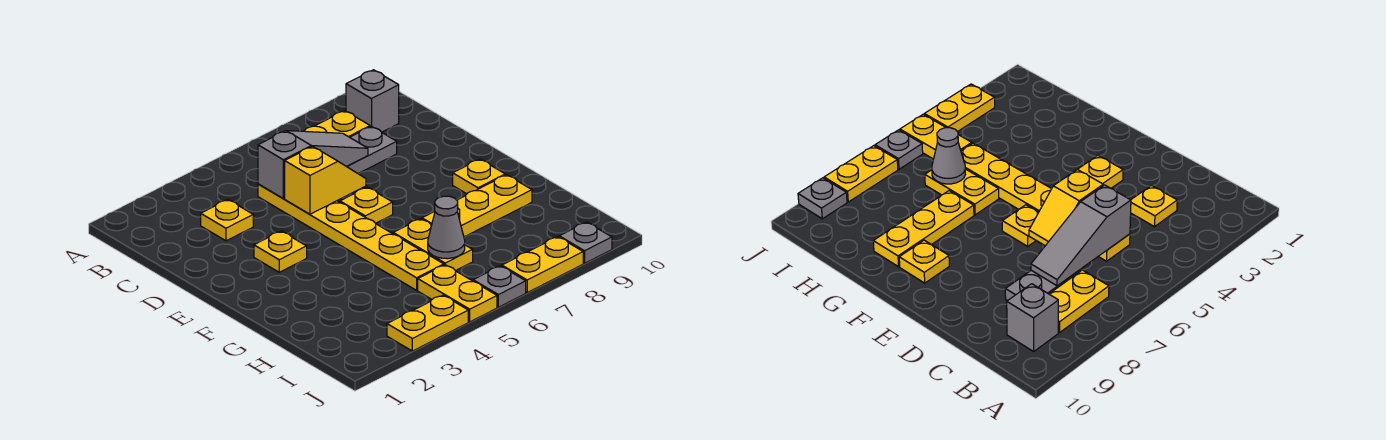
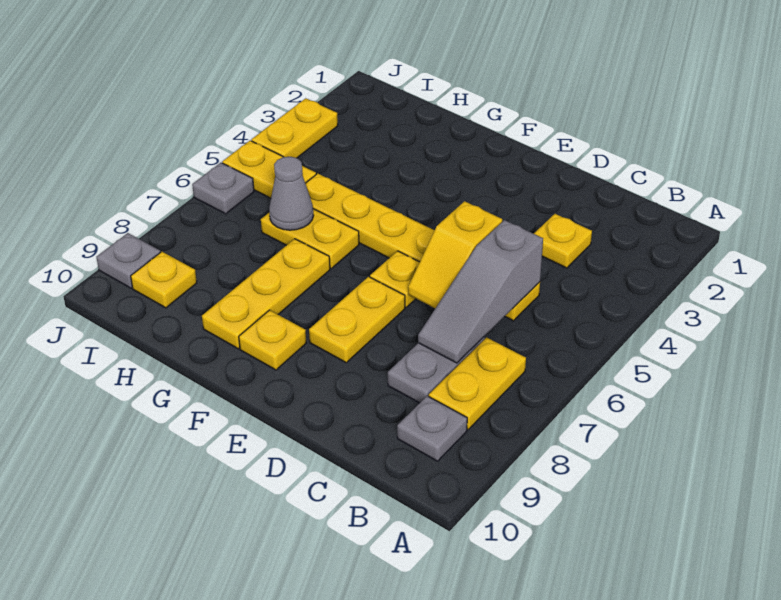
grey brick B9 level 1 -> grey plate B9 level 1
yellow plate E3 level 1 -> yellow plate I9 level 1
yellow plate J7:J8 level 1 -> yellow plate E7:E8 level 1

